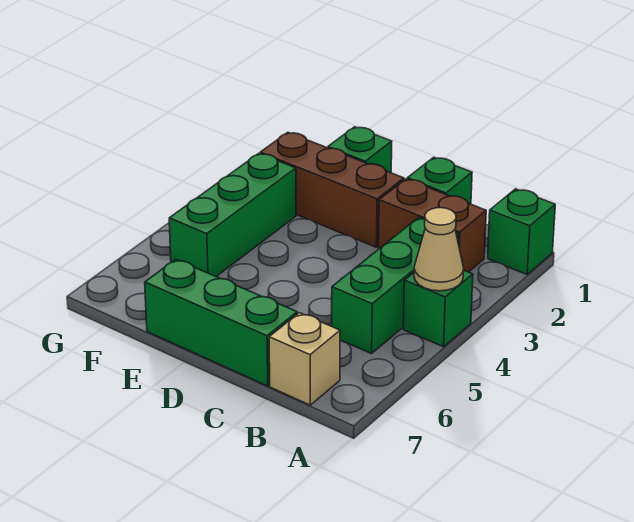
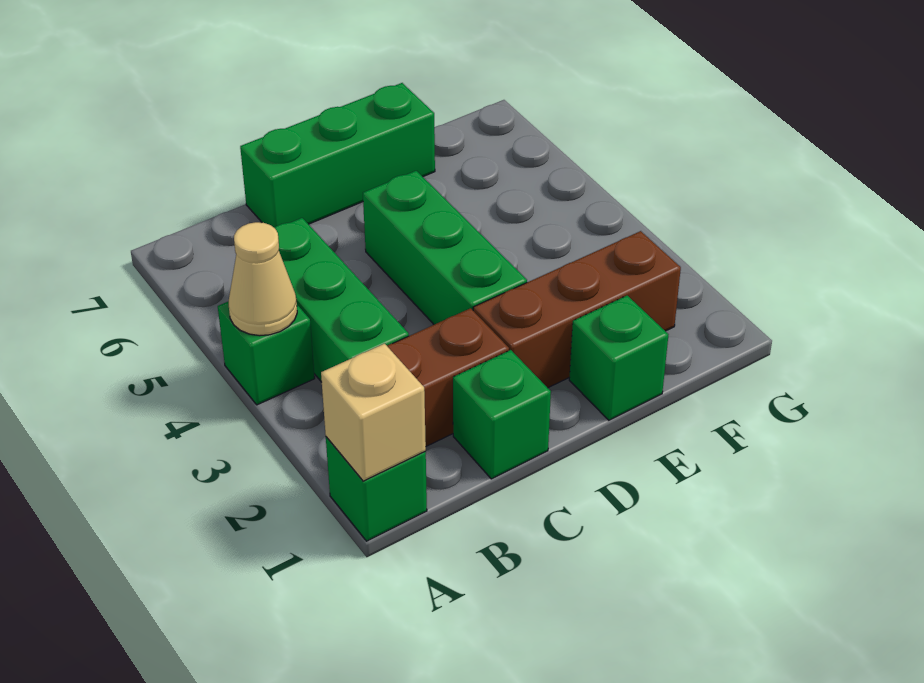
tan brick B7 level 1 -> tan brick A1 level 2
green brick F3:F5 level 1 -> green brick D3:D5 level 1

